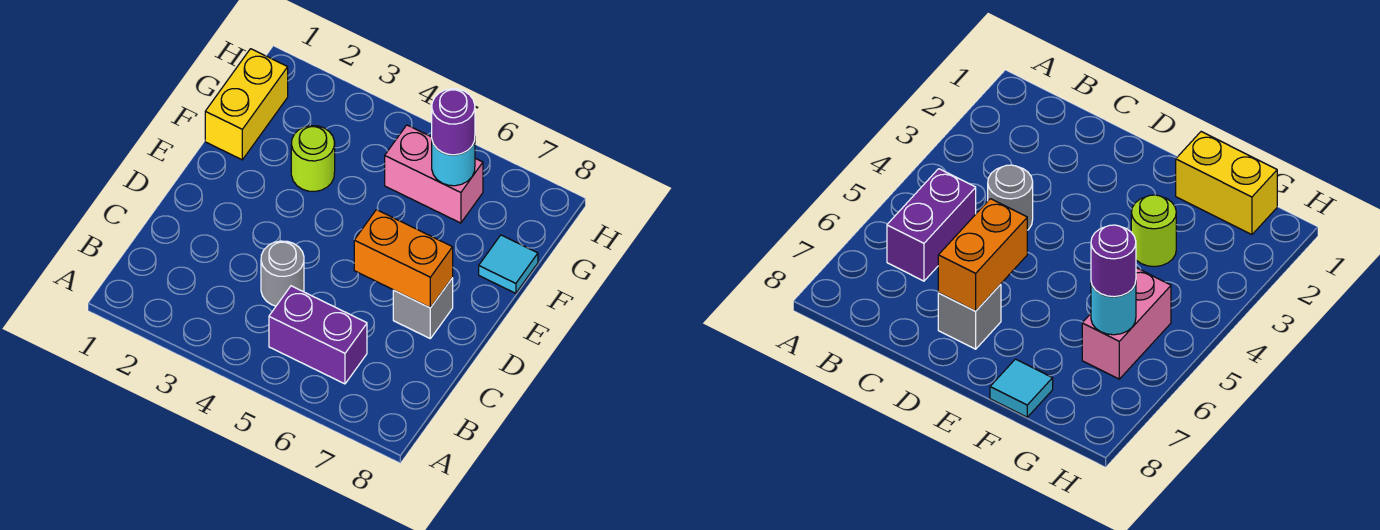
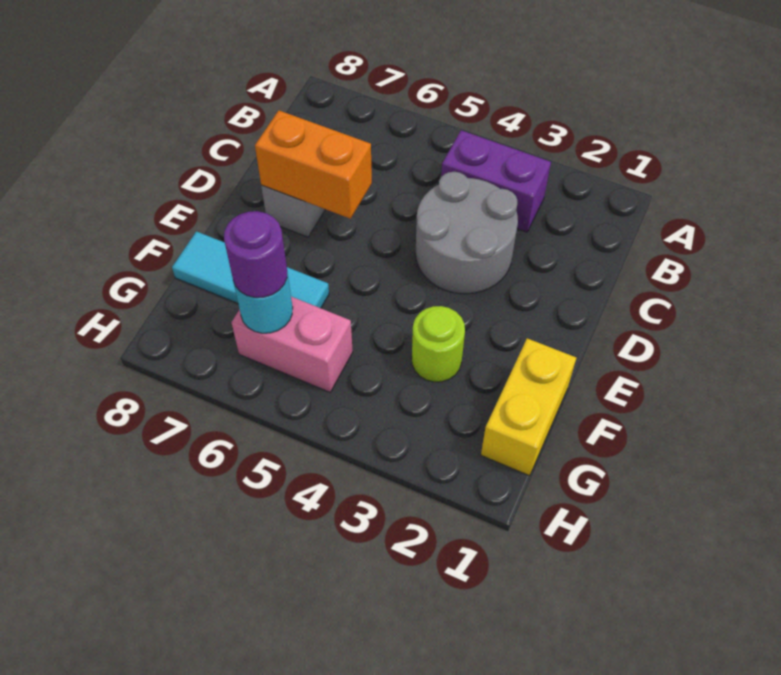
purple brick B5:B6 level 1 -> purple brick B3:B4 level 1
grey round brick C4 level 1 -> grey round brick C3:D4 level 1
cyan tile F8 level 1 -> cyan tile F6:F8 level 1

